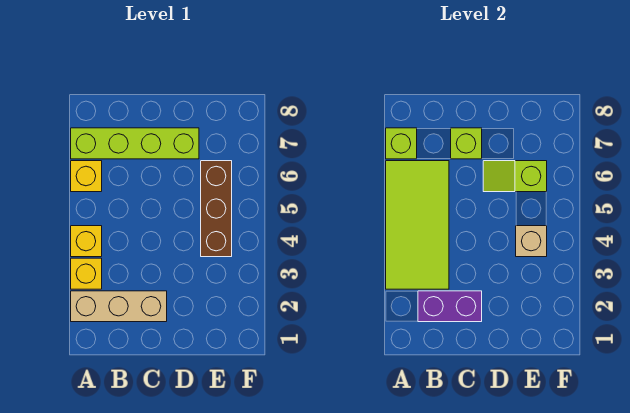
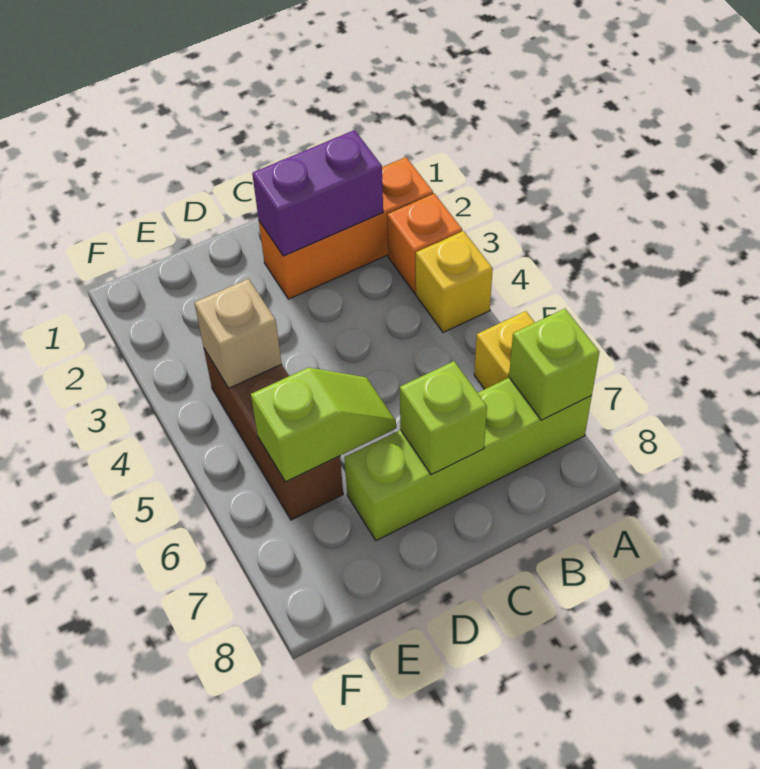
tan brick A2:C2 level 1 -> orange brick A2:C2 level 1
yellow brick A3 level 1 -> orange brick A3 level 1
lime tile A3:B6 level 2 -> none

